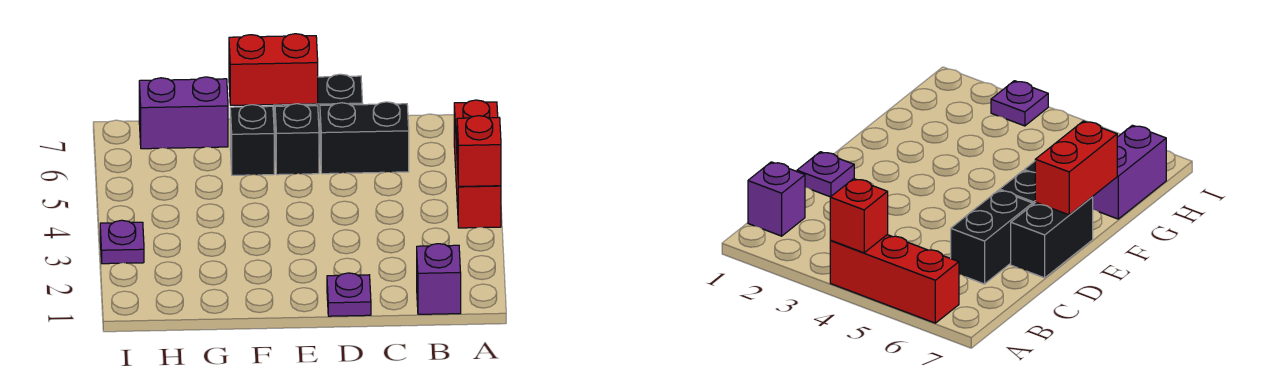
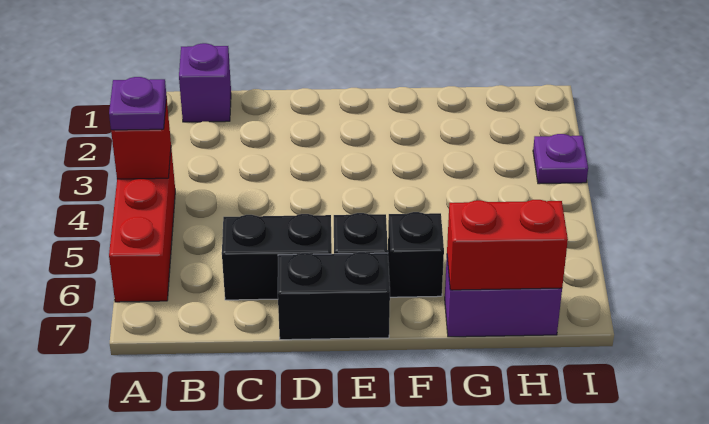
purple plate D1 level 1 -> purple plate A4 level 3
red brick E7:F7 level 2 -> red brick G7:H7 level 2

